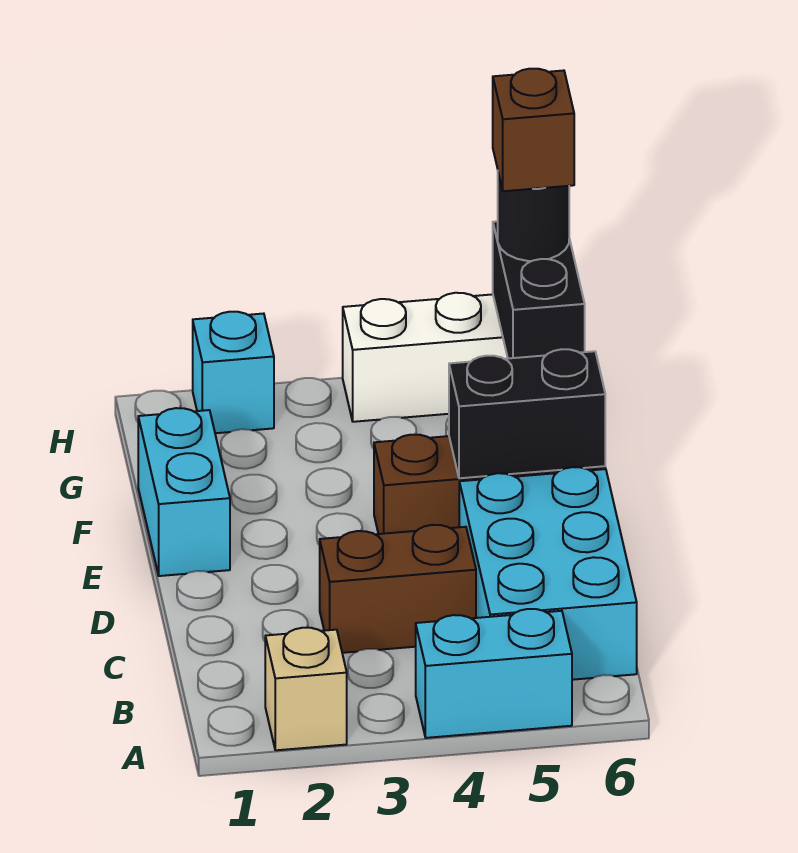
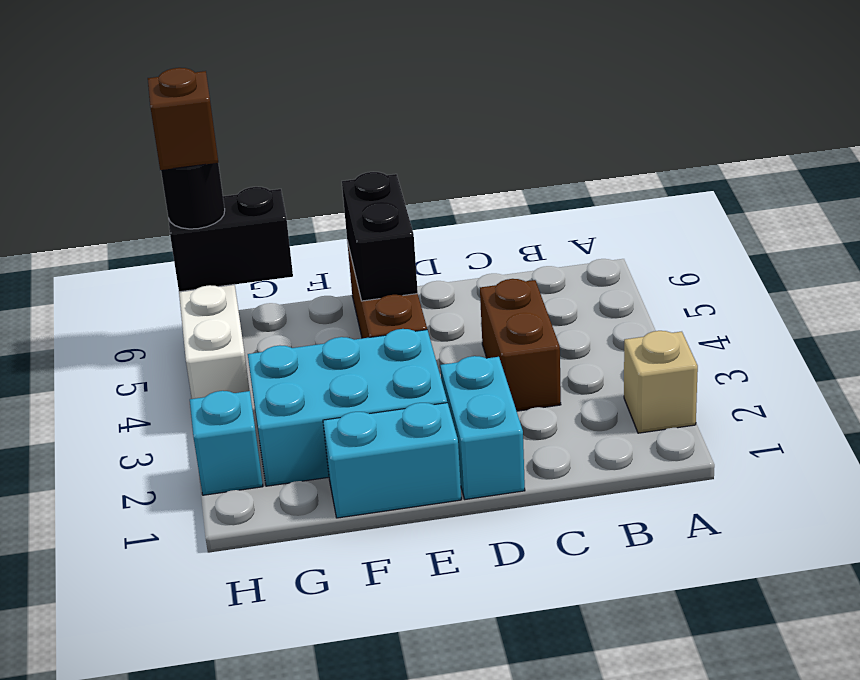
cyan brick A4:A5 level 1 -> cyan brick D1:D2 level 1
cyan brick B5:D6 level 1 -> cyan brick E2:G3 level 1

